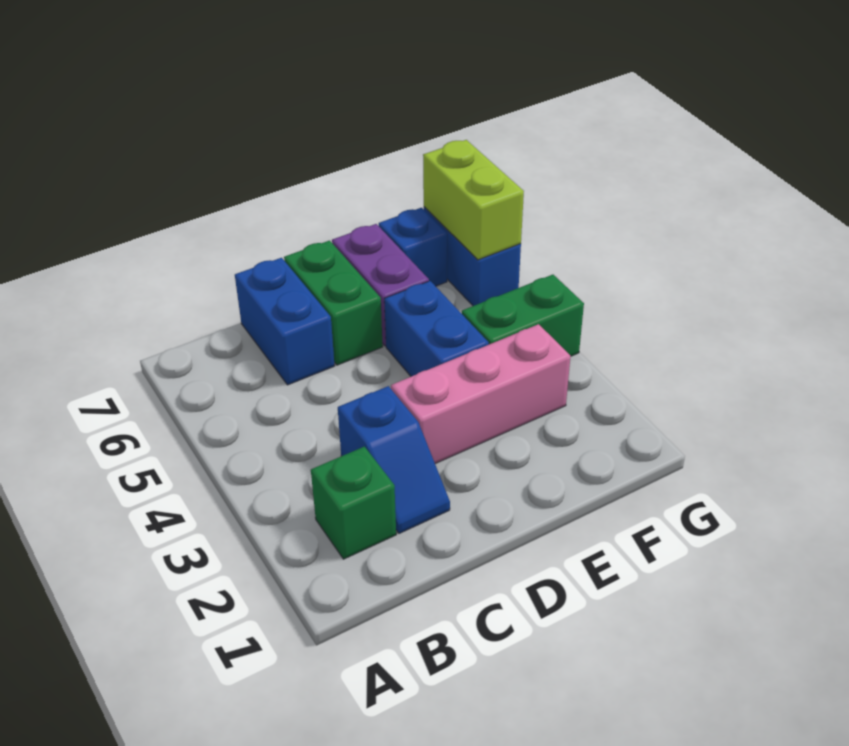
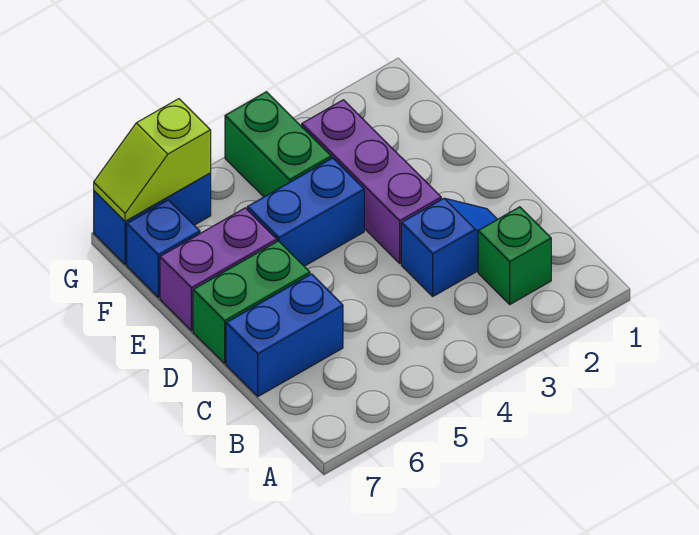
pink brick D3:F3 level 1 -> purple brick D3:F3 level 1
lime brick G6:G7 level 2 -> lime slope G6:G7 level 2 top 6

